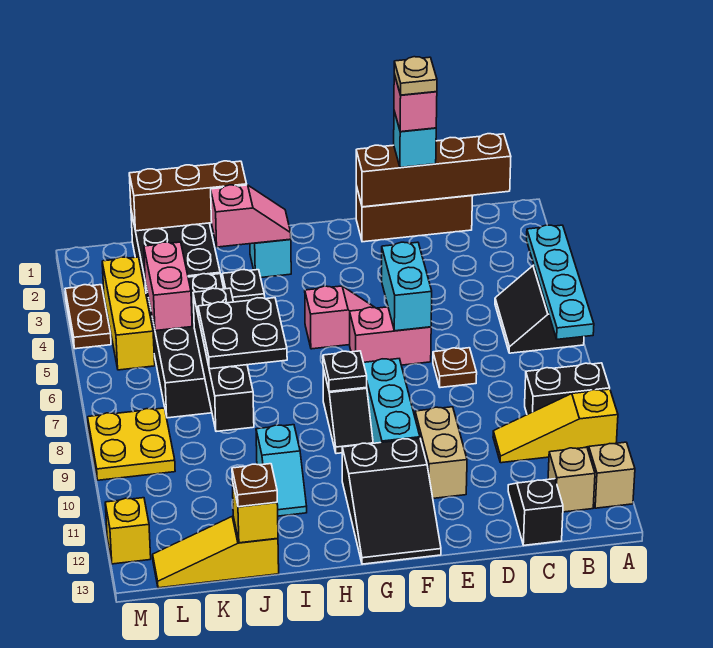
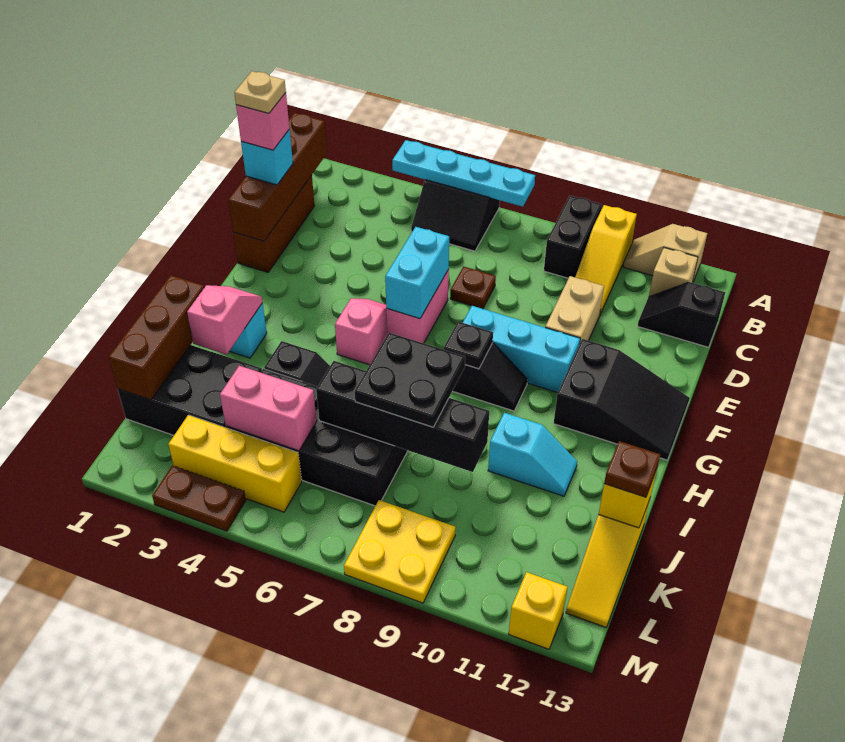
cyan brick E5:E6 level 2 -> cyan brick E6:F6 level 2
tan brick E10:E11 level 1 -> tan brick D10:E10 level 1

